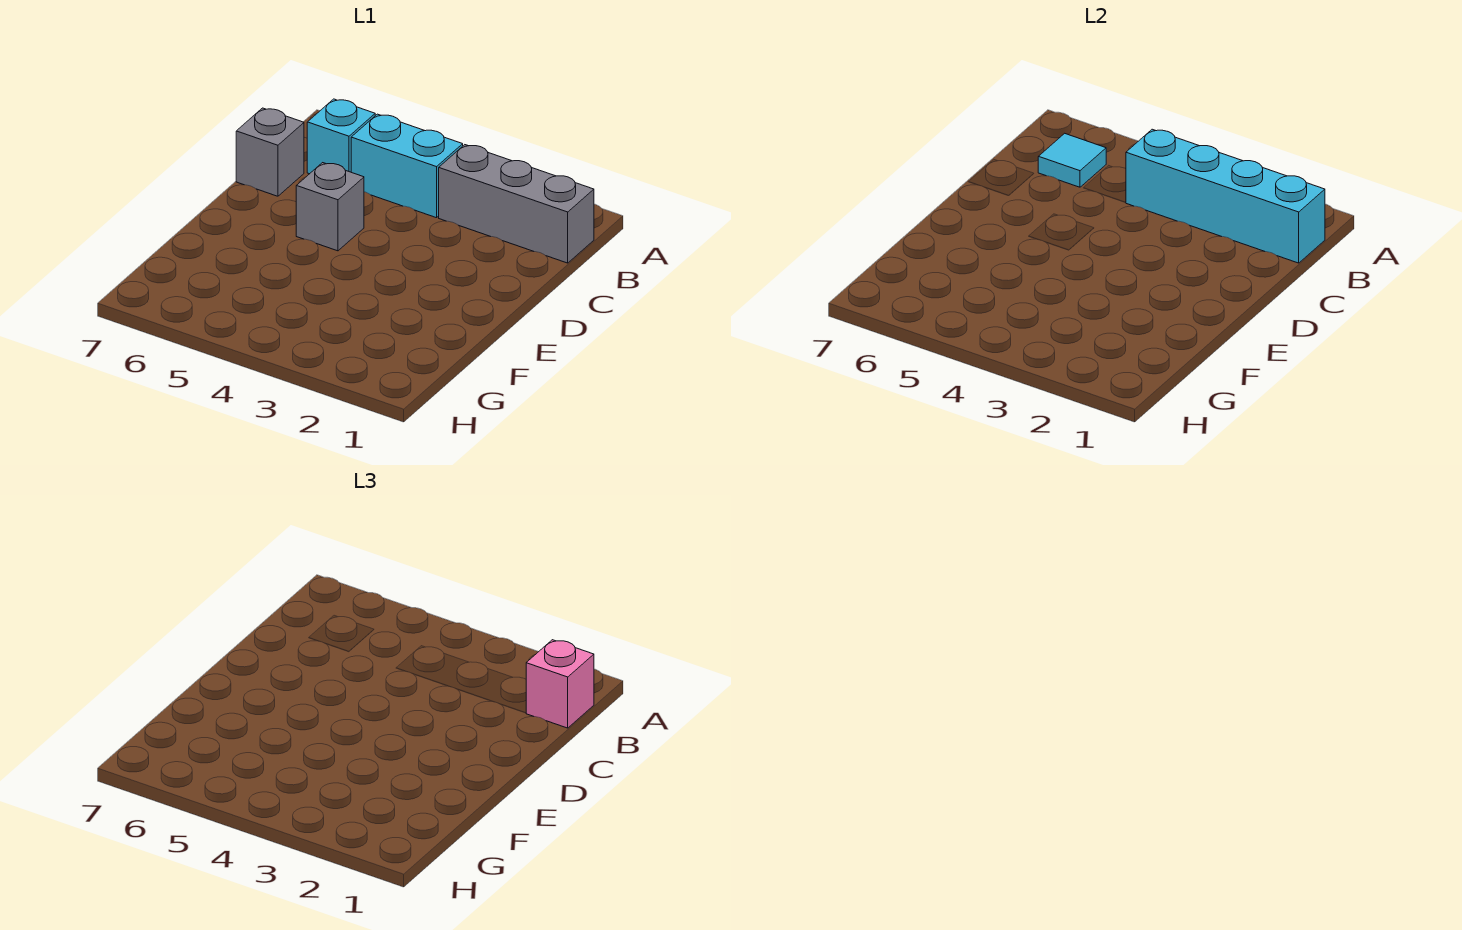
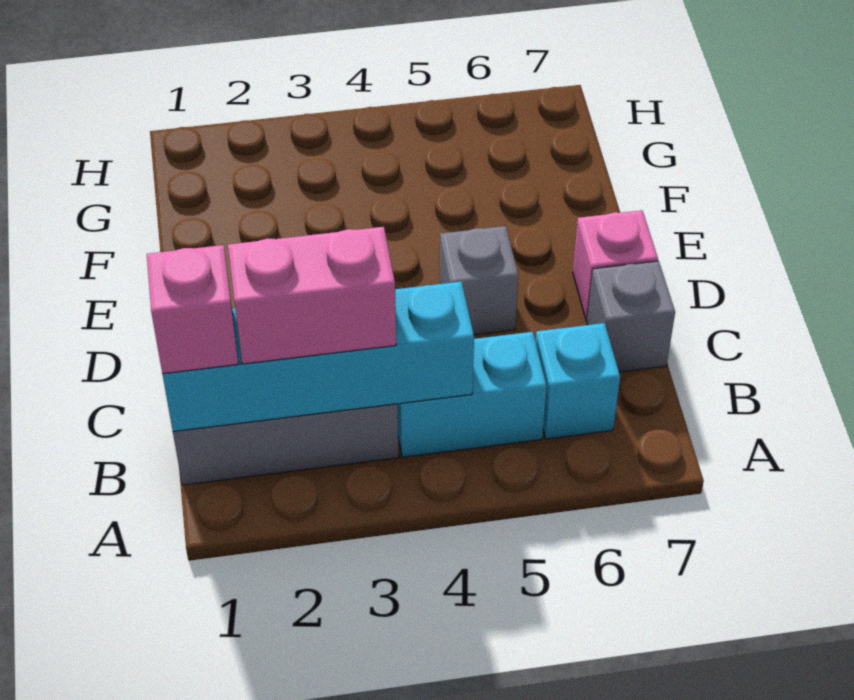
none -> pink brick B2:B3 level 3
cyan tile B6 level 2 -> none
none -> pink brick D7 level 1

